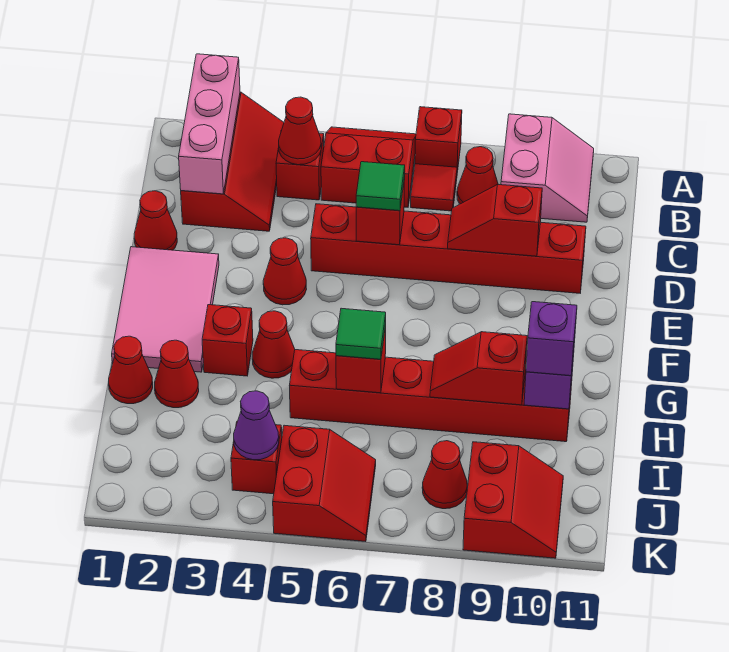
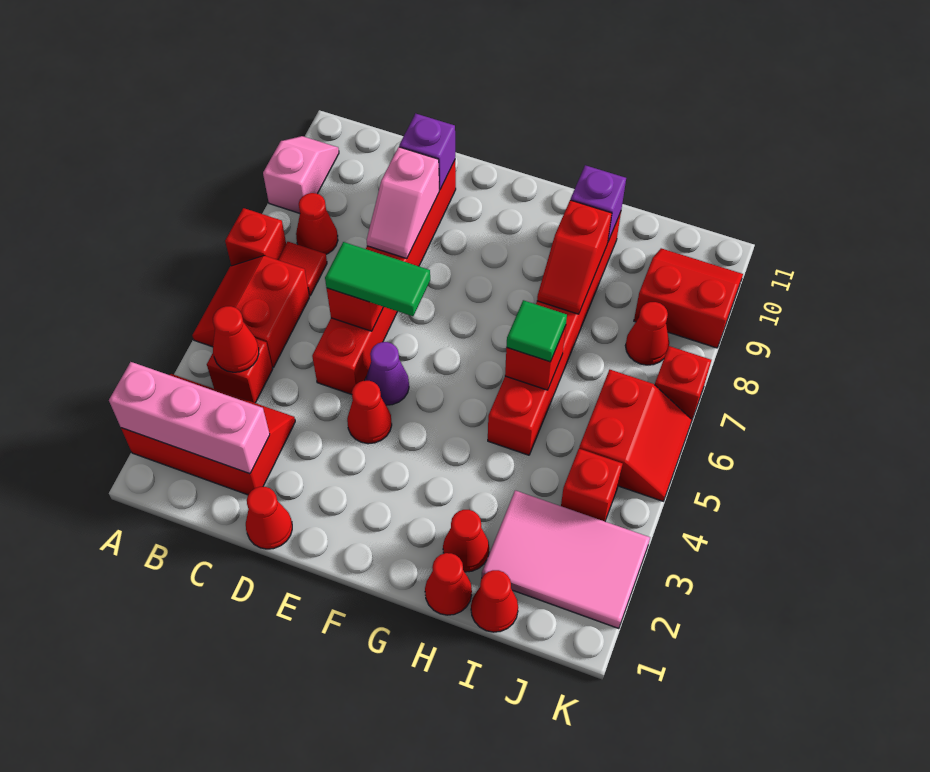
pink slope A9:B10 level 1 top 9 -> pink slope A9:A10 level 1 top 9
green tile D6 level 3 -> green tile D6:E6 level 3
red slope D8:D9 level 2 top 9 -> pink slope D8:D9 level 2 top 9
pink tile E1:G2 level 1 -> pink tile I2:K3 level 1
red brick G3 level 1 -> red brick K7 level 1
red cone G4 level 1 -> red cone I1 level 1
purple brick H10 level 3 -> purple brick D10 level 2
purple cone J4 level 2 -> purple cone E5 level 1
red slope J5:K6 level 1 top 5 -> red slope J5:K6 level 1 top J

